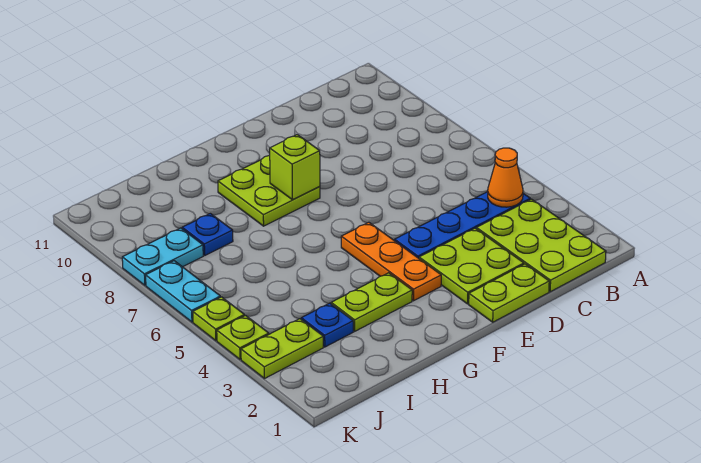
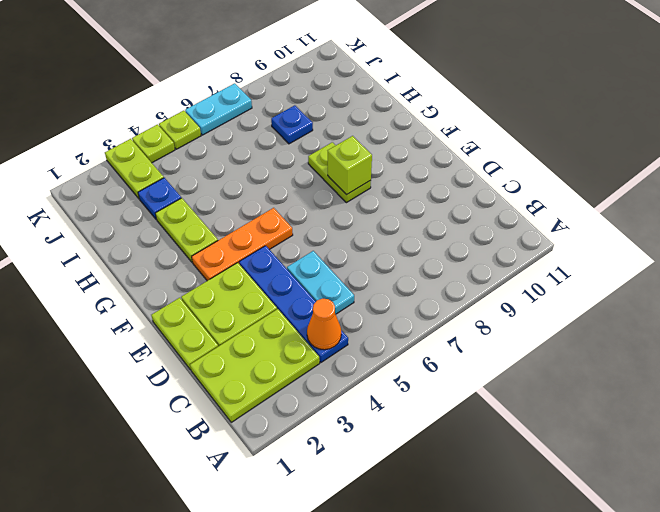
lime plate F8:G9 level 1 -> lime plate F8:G8 level 1
cyan plate J8:K8 level 1 -> cyan plate C5:D5 level 1

